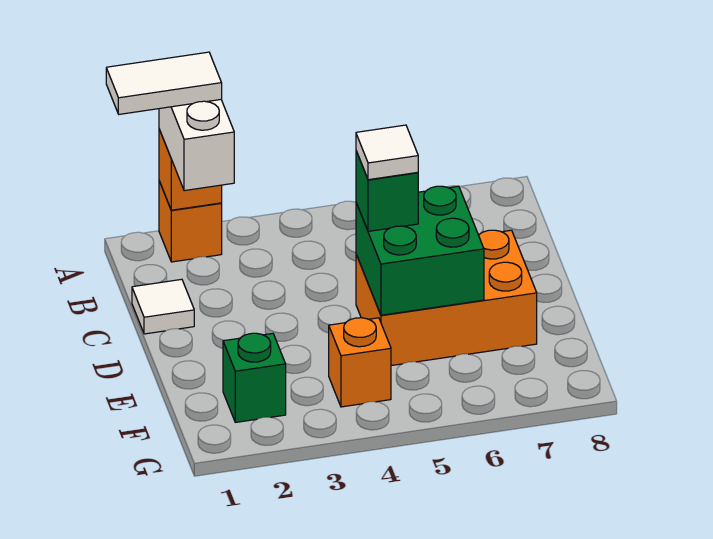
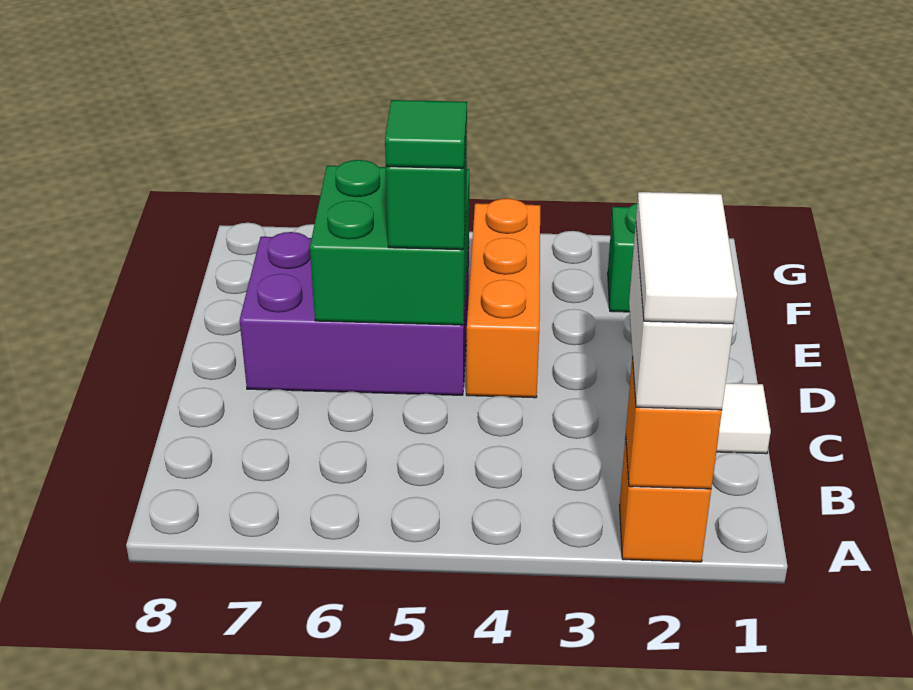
white tile A1:A2 level 4 -> white tile A2:B2 level 4
orange brick D5:E7 level 1 -> purple brick D5:E7 level 1
white tile D5 level 4 -> green tile D5 level 4
orange brick F4 level 1 -> orange brick D4:F4 level 1

